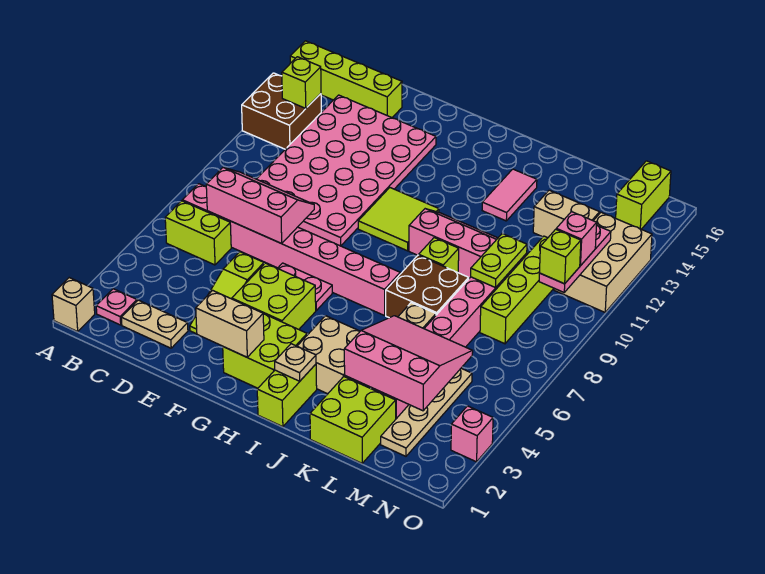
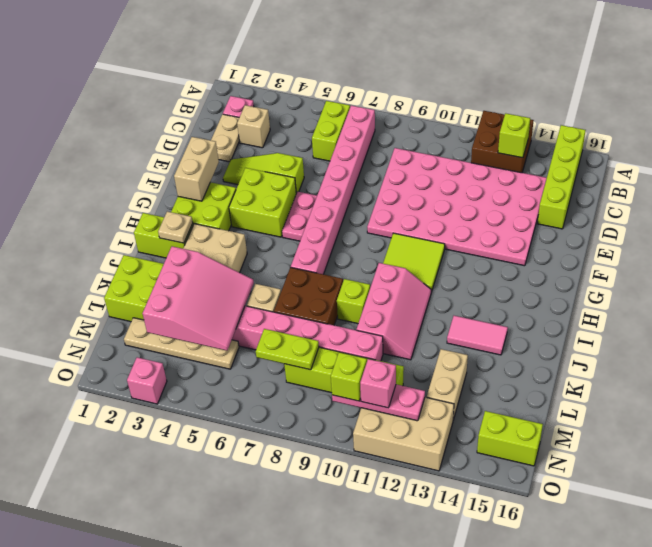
tan brick A1 level 1 -> tan brick C3 level 1
pink slope C7:E8 level 2 top 7 -> none
lime plate L9:L10 level 2 -> lime plate M7:M8 level 2

